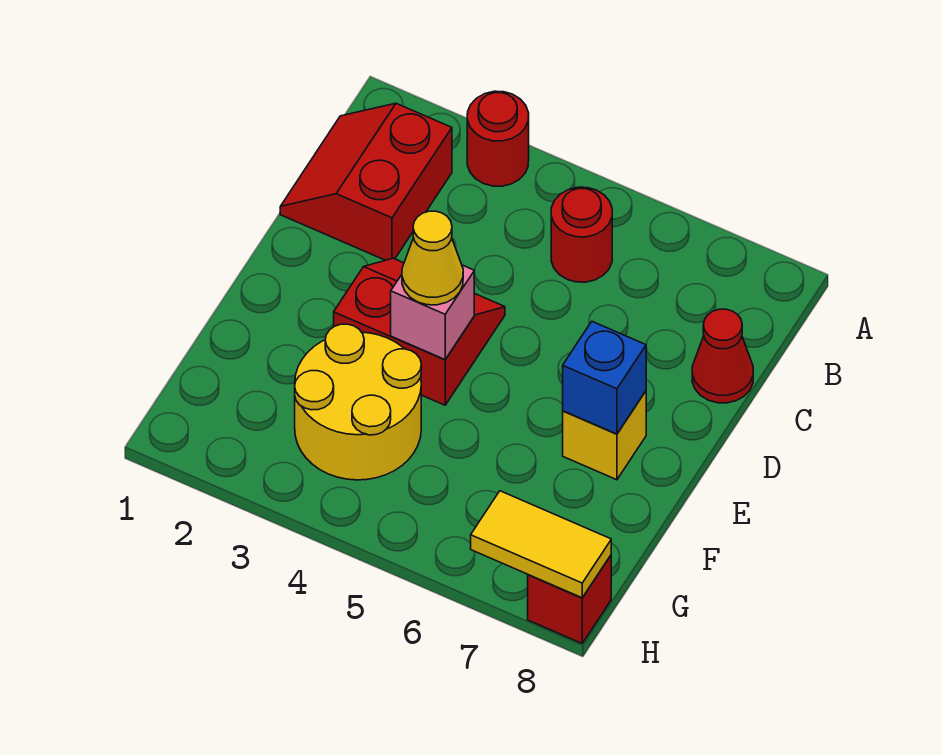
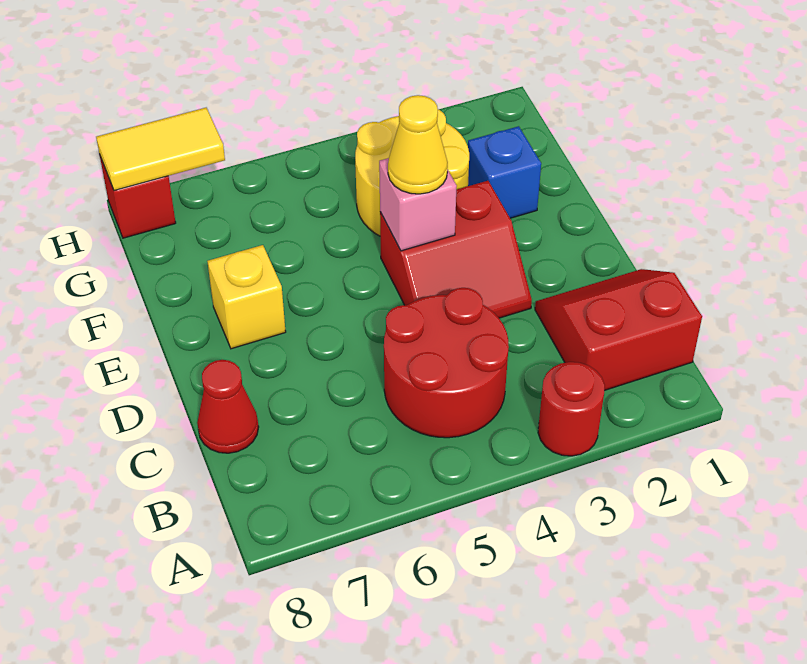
red slope B1:C2 level 1 top 2 -> red slope B1:C2 level 1 top B
red round brick B5 level 1 -> red round brick B4:C5 level 1
blue brick E7 level 2 -> blue brick F2 level 1

